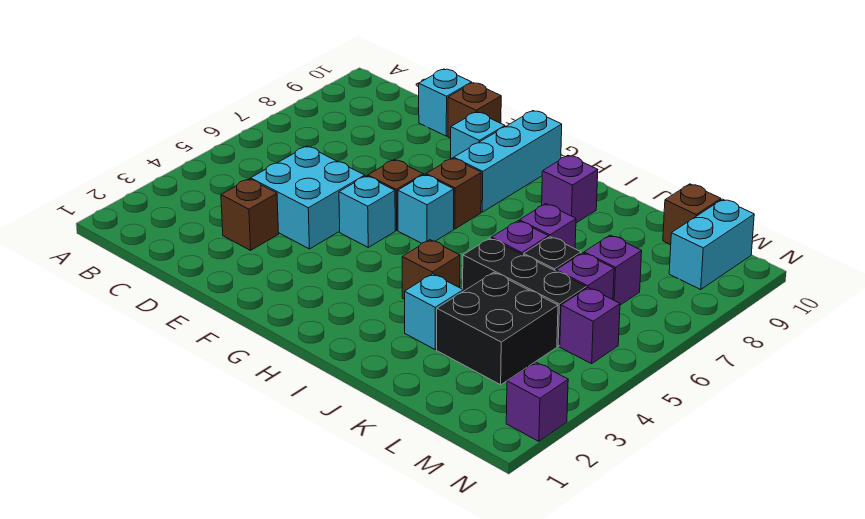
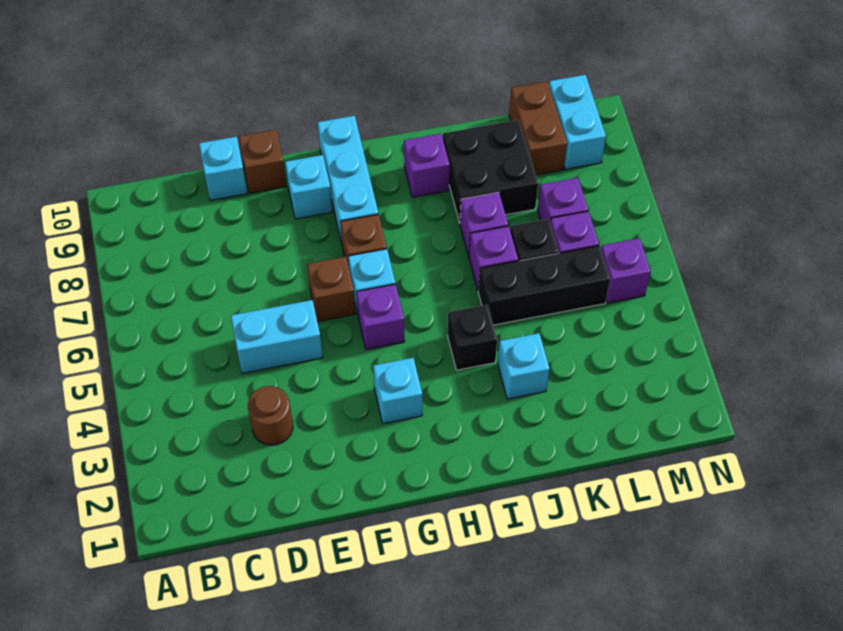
brown brick D3 level 1 -> brown round brick D3 level 1
cyan brick D4:E5 level 1 -> cyan brick D5:E5 level 1
cyan brick F5 level 1 -> cyan brick G3 level 1
brown brick I4 level 1 -> black brick I4 level 1
black brick K3:L4 level 1 -> black brick J8:K9 level 1
brown brick L10 level 1 -> brown brick L9:L10 level 1
purple brick N2 level 1 -> purple brick G5 level 1

